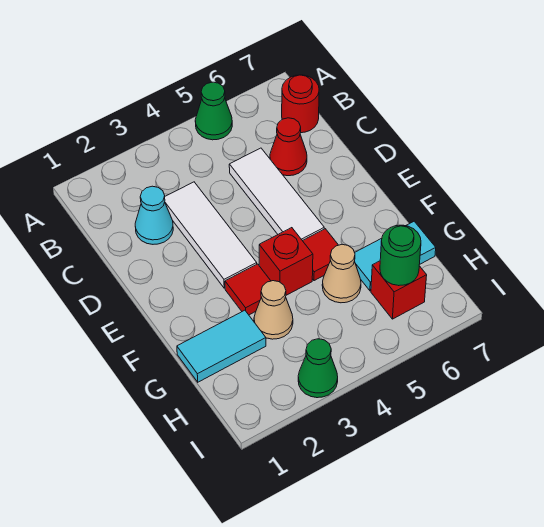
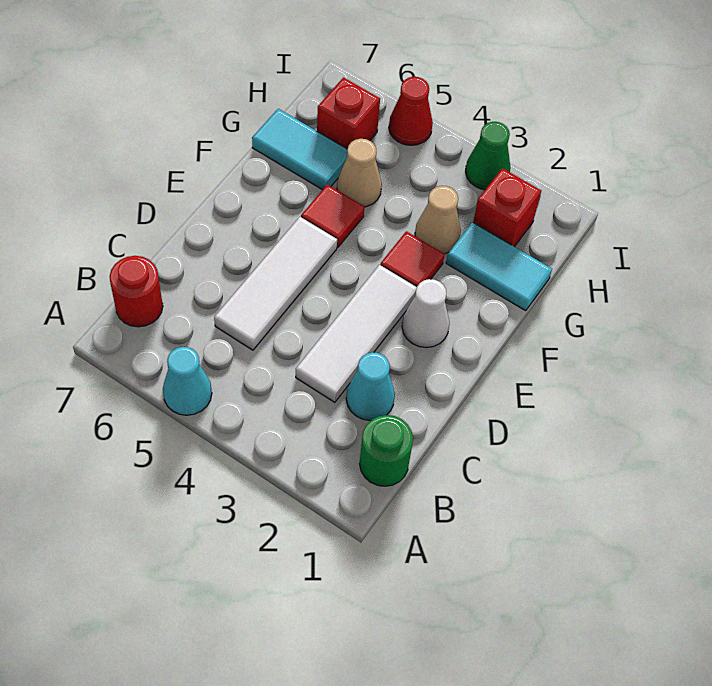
green cone A5 level 1 -> cyan cone A5 level 1
red cone C6 level 1 -> red cone I5 level 1
none -> white cone E2 level 1
red brick F4 level 1 -> red brick H2 level 1
green round brick H6 level 2 -> green round brick B1 level 1

